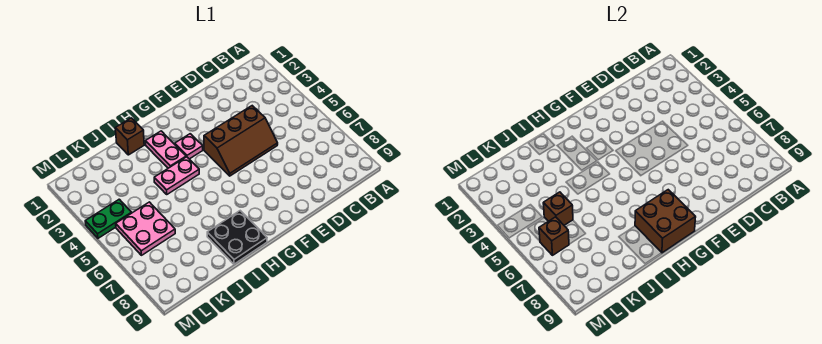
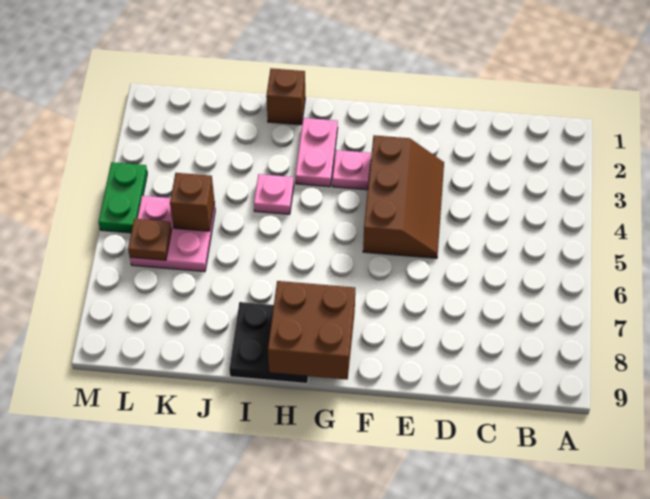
brown slope D4:F5 level 1 top 4 -> brown slope E3:F5 level 1 top F
pink plate H4:I4 level 1 -> pink plate I4 level 1
green plate L4:M4 level 1 -> green plate M4:M5 level 1
brown brick L6 level 2 -> brown plate L6 level 2

